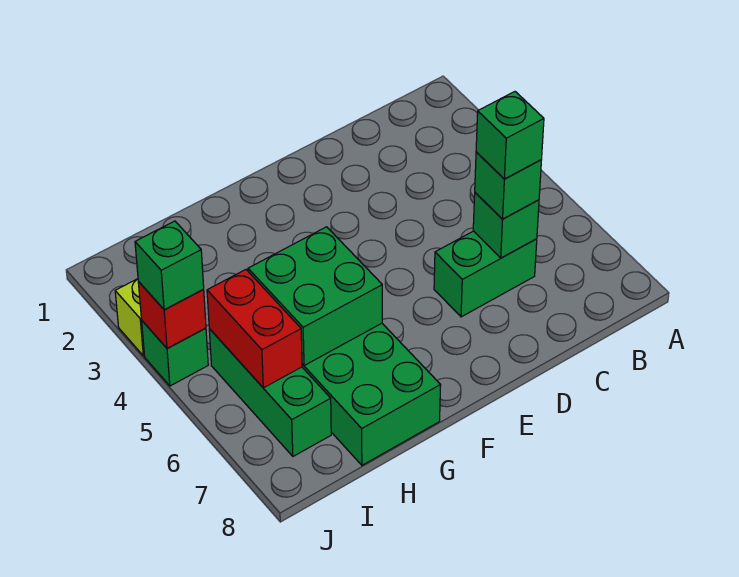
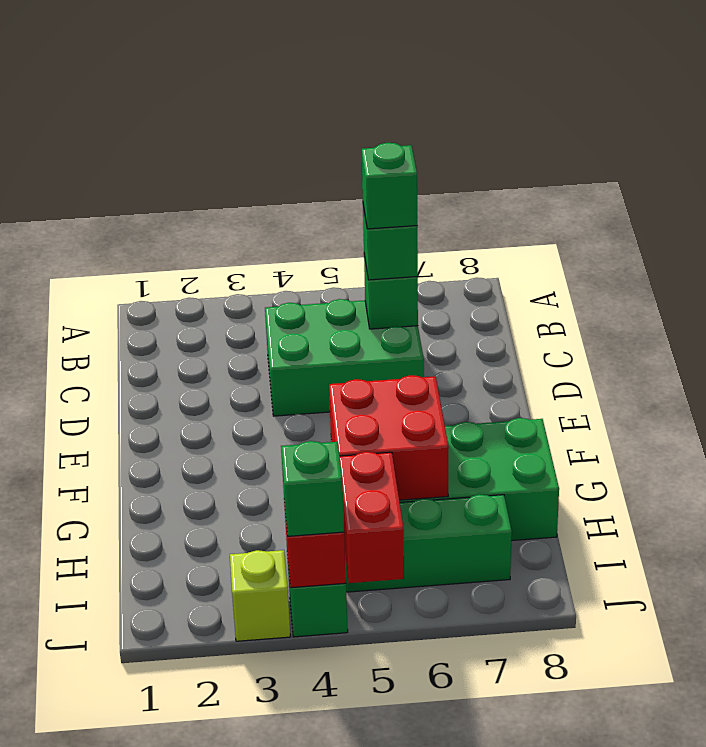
green brick C6:D6 level 1 -> green brick C4:D6 level 1
green brick G5:H6 level 2 -> red brick G5:H6 level 2
red brick I5:I6 level 2 -> red brick I5:J5 level 2

